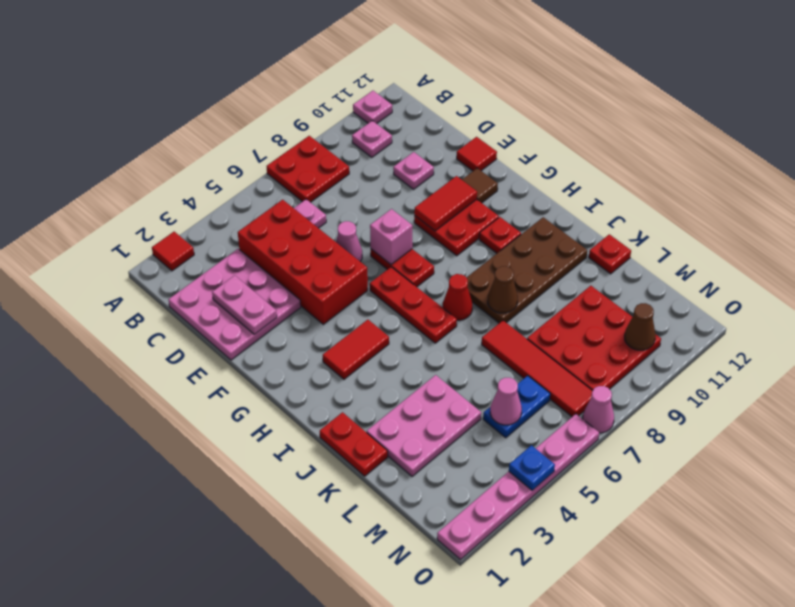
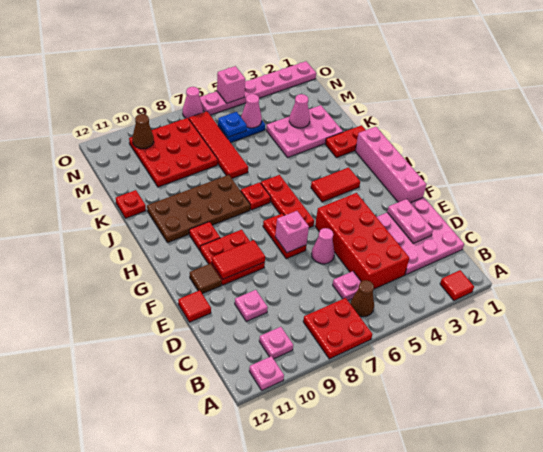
none -> pink brick F1:I1 level 1
red cone I7 level 1 -> red plate I7 level 1
red plate J1:K1 level 1 -> red plate J1:J2 level 1
brown cone J8 level 2 -> brown cone B6 level 1
none -> pink cone L3 level 2
blue plate O4 level 2 -> blue plate M6 level 2
none -> pink brick O5 level 2

